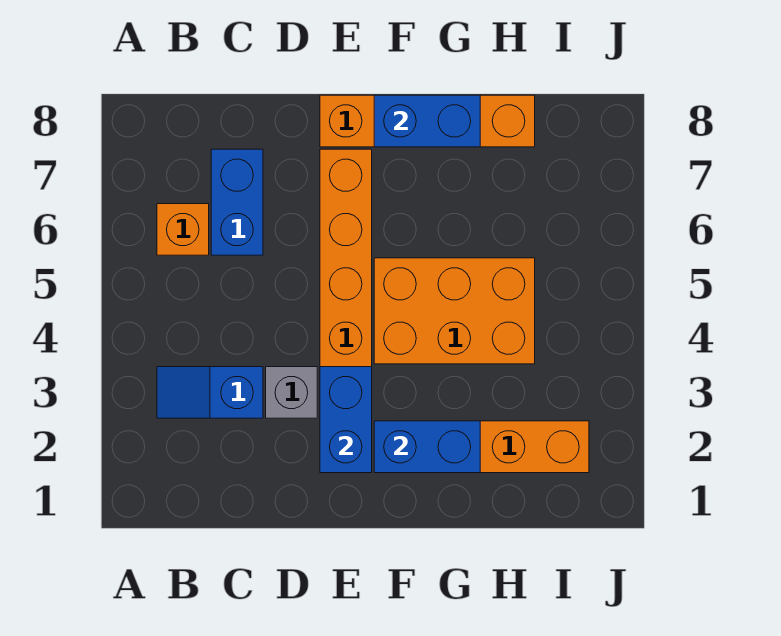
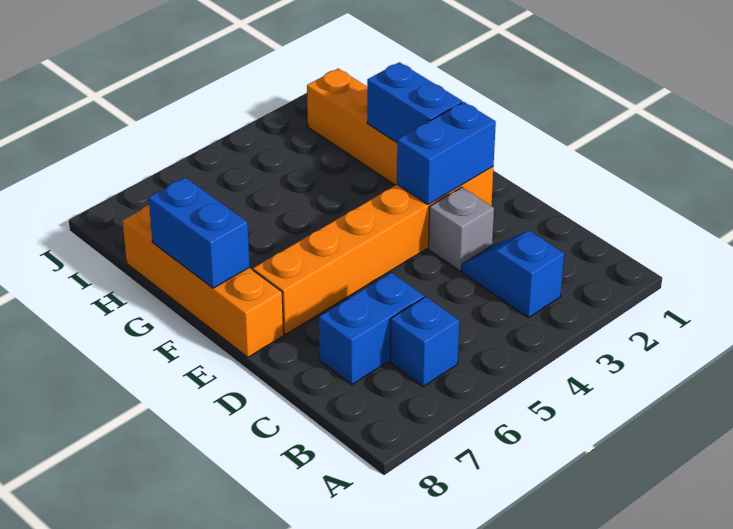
blue slope B3:C3 level 1 top C -> blue slope B3:C3 level 1 top B
orange brick B6 level 1 -> blue brick B6 level 1
orange brick F4:H5 level 1 -> none

